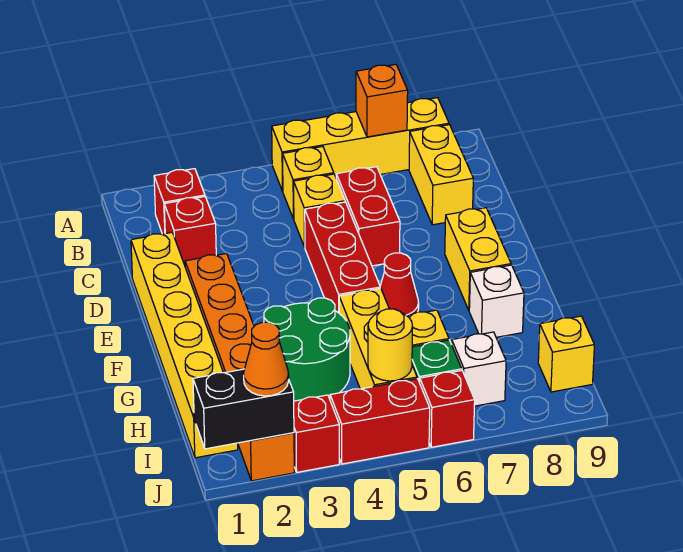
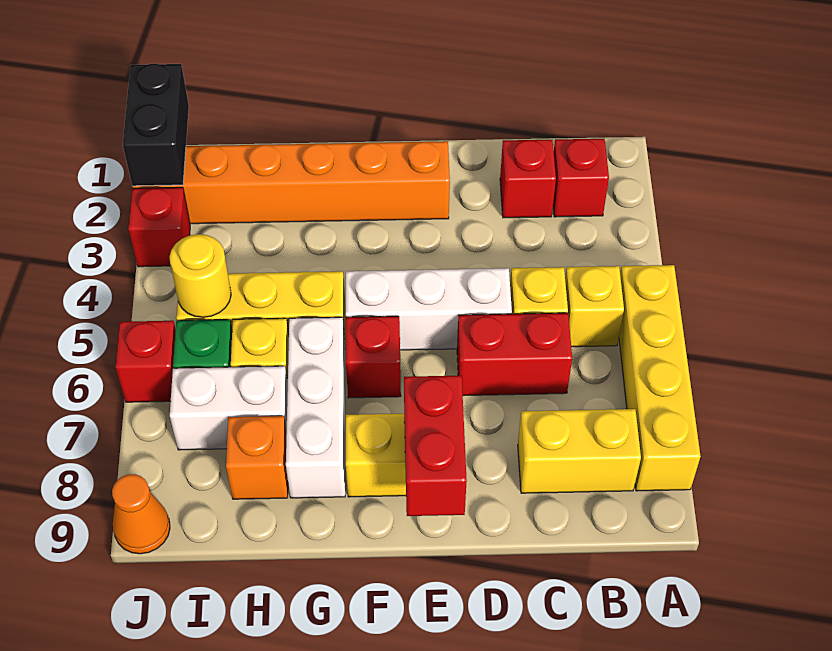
orange brick A7 level 2 -> orange brick H8 level 1
yellow brick D1:I1 level 1 -> none
red brick D5:F5 level 1 -> white brick D5:F5 level 1
red cone F6 level 1 -> red brick F6 level 1
green round brick G3:H4 level 1 -> none
white brick G8 level 1 -> white brick G6:G8 level 1
white brick I7 level 1 -> white brick H7:I7 level 1
yellow brick I9 level 1 -> none
orange cone J2 level 3 -> orange cone J9 level 1
red brick J4:J5 level 1 -> red brick E8:E9 level 2

